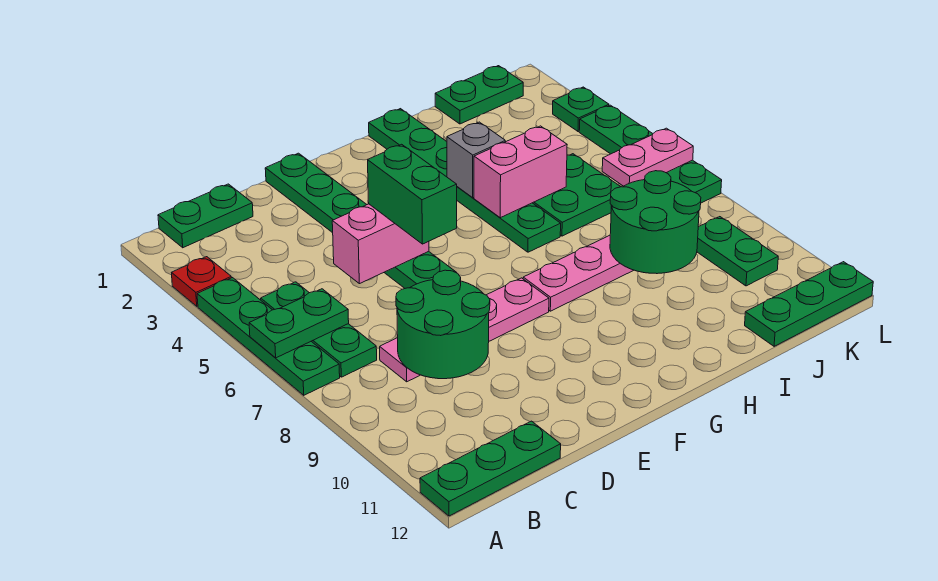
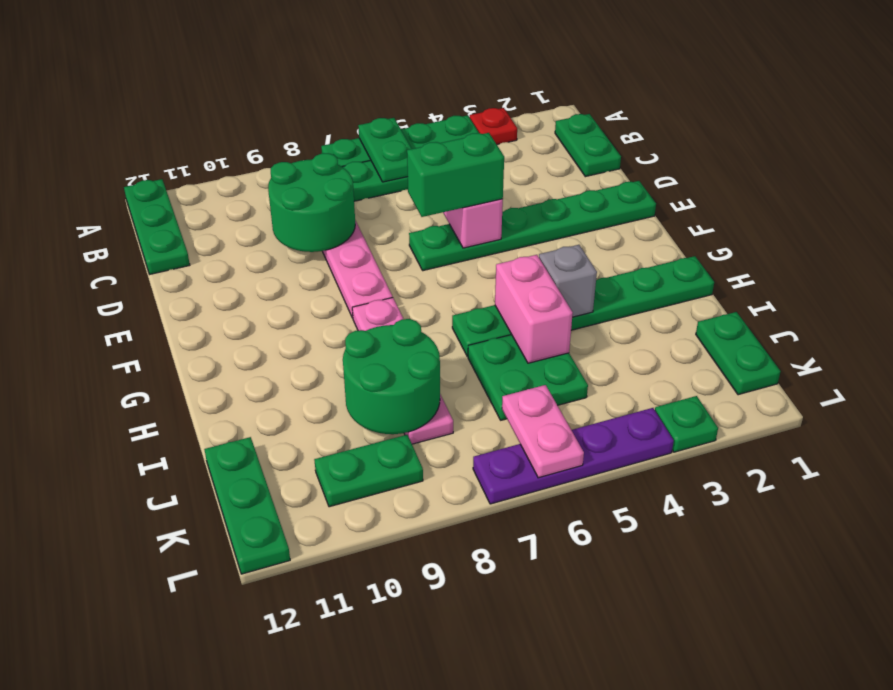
green plate L4:L7 level 1 -> purple plate L4:L7 level 1

